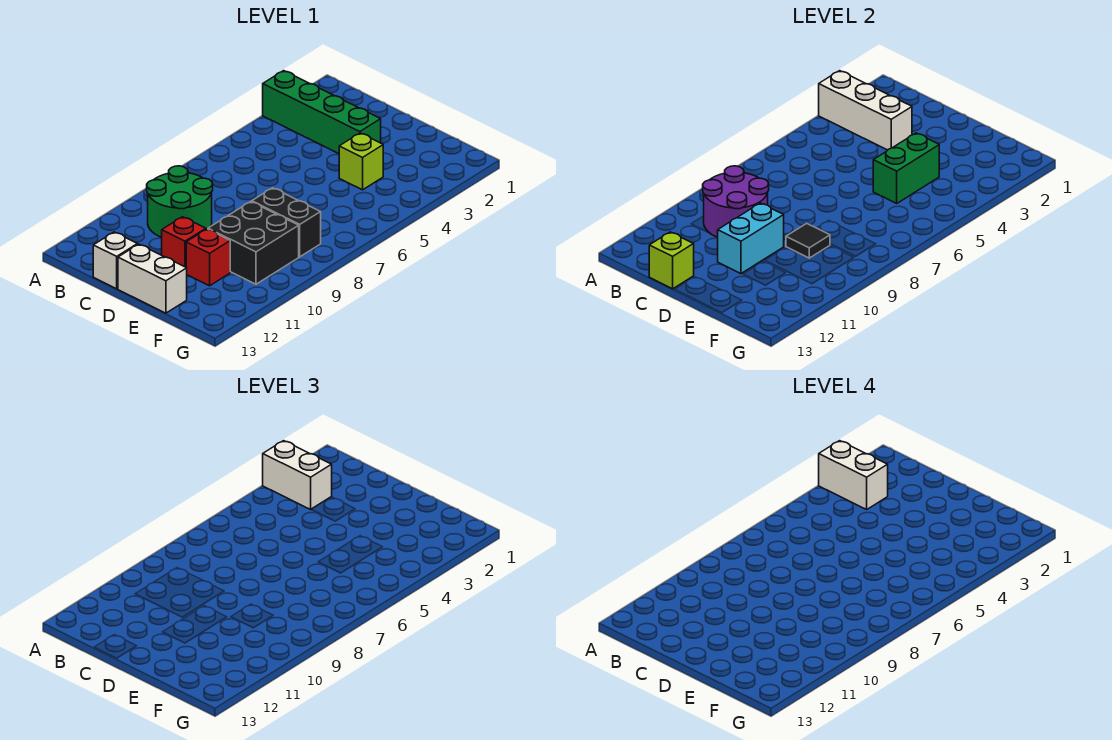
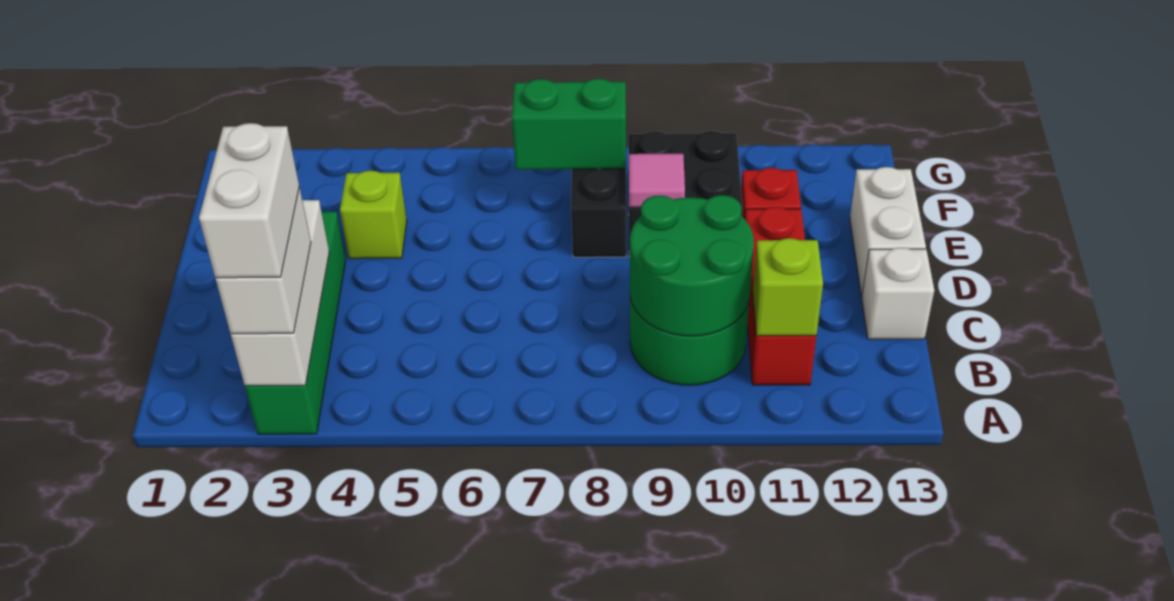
purple round brick B9:C10 level 2 -> green round brick B9:C10 level 2
lime brick C13 level 2 -> lime brick B11 level 2
cyan brick D10:D11 level 2 -> none
red brick D11 level 1 -> red brick B11:D11 level 1
green brick E4:E5 level 2 -> green brick F7:F8 level 2
black tile E9 level 2 -> pink tile E9 level 2

